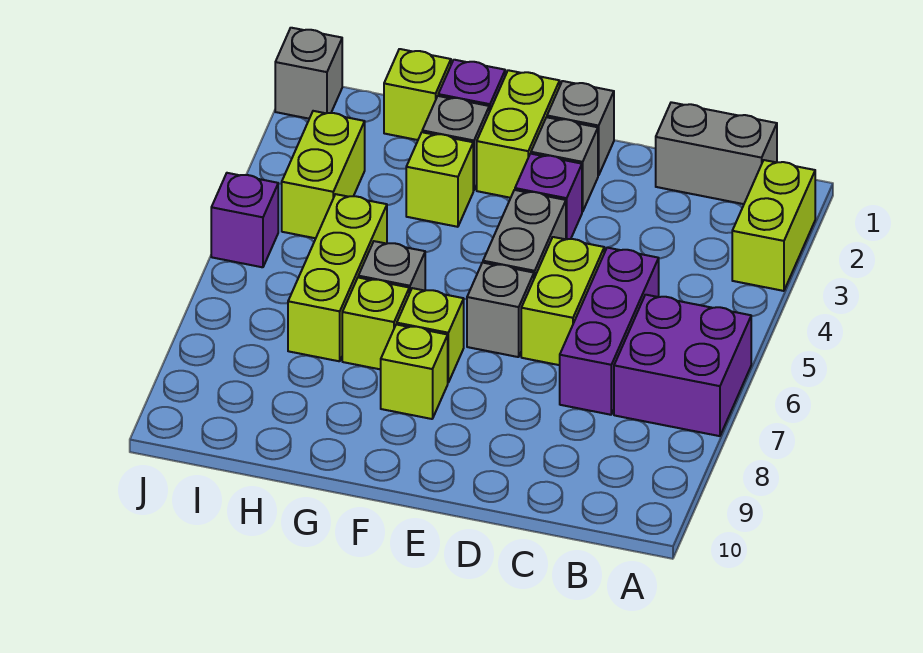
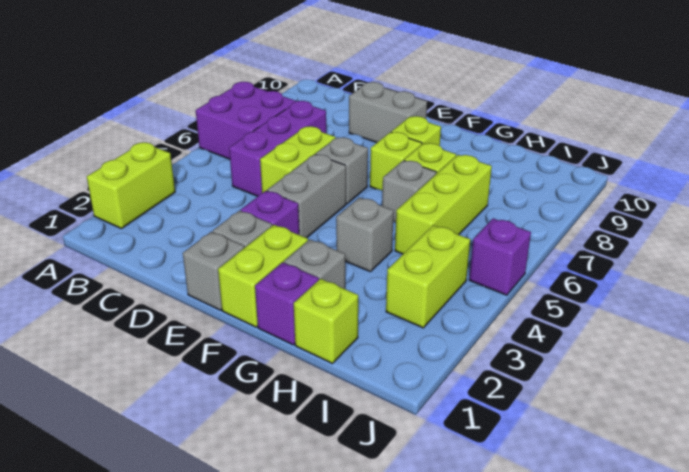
grey brick B1:C1 level 1 -> grey brick D9:E9 level 1
lime brick G3 level 1 -> none
grey brick J1 level 1 -> grey brick G4 level 1

